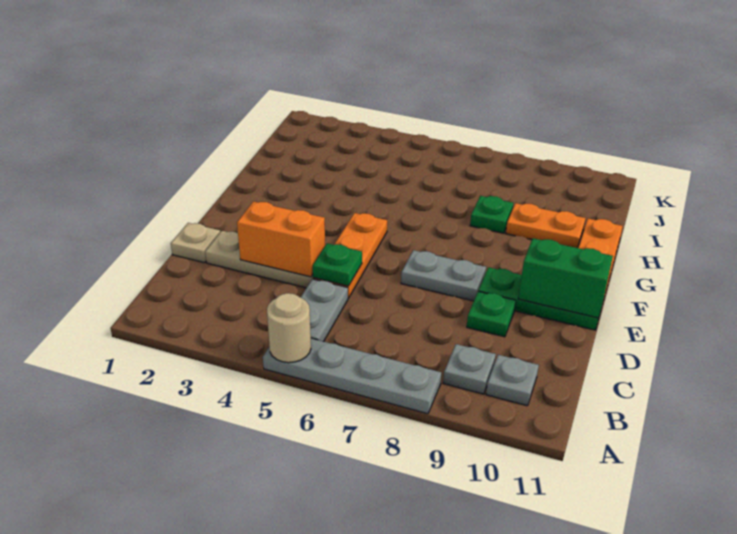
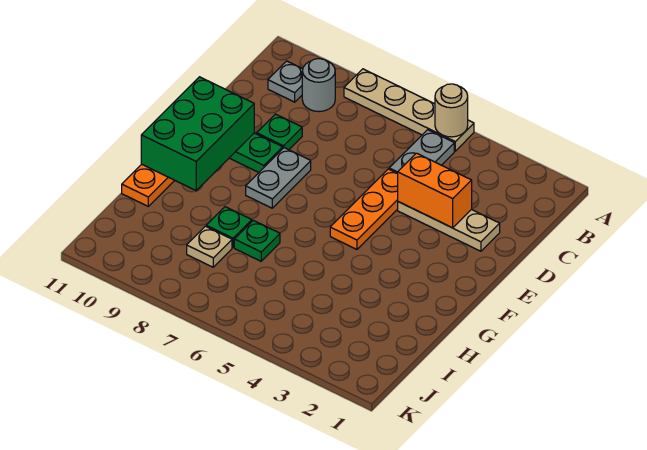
grey plate A5:A8 level 1 -> tan plate A5:A8 level 1
grey plate B9 level 1 -> grey round brick B9 level 1
tan plate D1 level 1 -> tan plate I8 level 1
green plate D5 level 2 -> green plate H7 level 1
grey plate E7:E8 level 1 -> grey plate E8:F8 level 1
green brick E10:E11 level 2 -> green brick E10:G11 level 2
orange plate H9:H10 level 1 -> none

